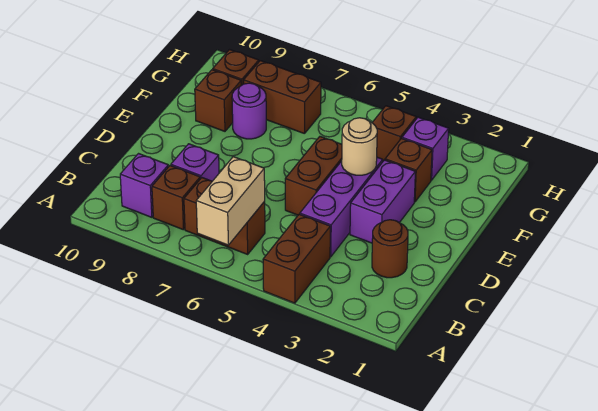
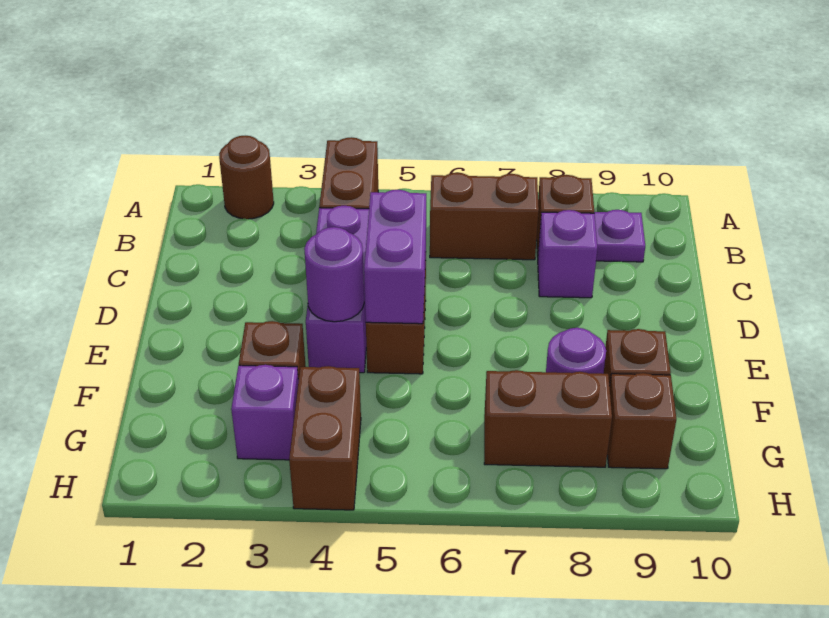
tan brick A6:B6 level 2 -> none
purple brick B9 level 1 -> purple plate B9 level 1
brown round brick C2 level 1 -> brown round brick A2 level 1
purple brick D3:E3 level 1 -> purple brick D5:E5 level 2
tan round brick E4 level 2 -> purple round brick E4 level 2
brown brick G4 level 1 -> brown brick G4:H4 level 1

